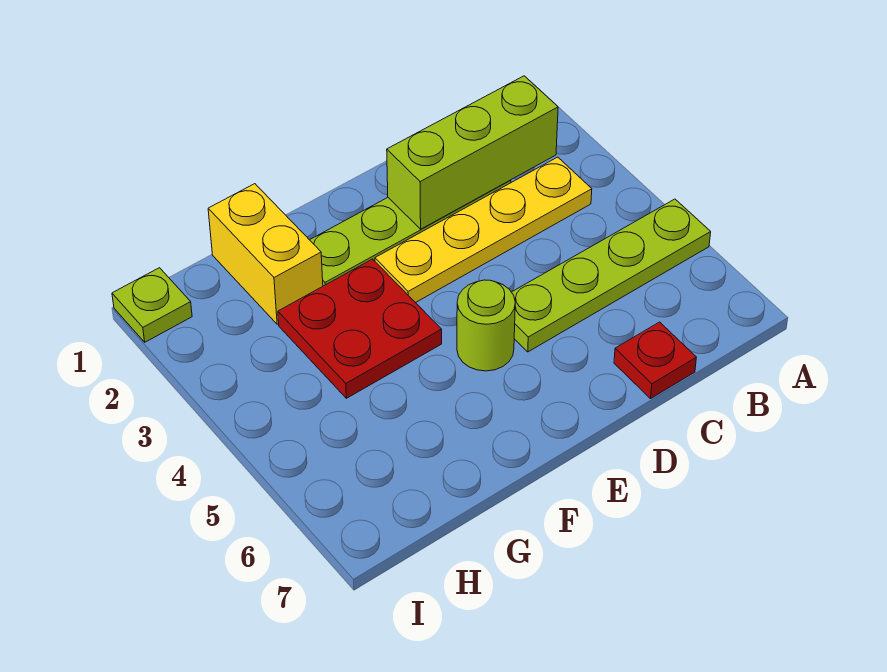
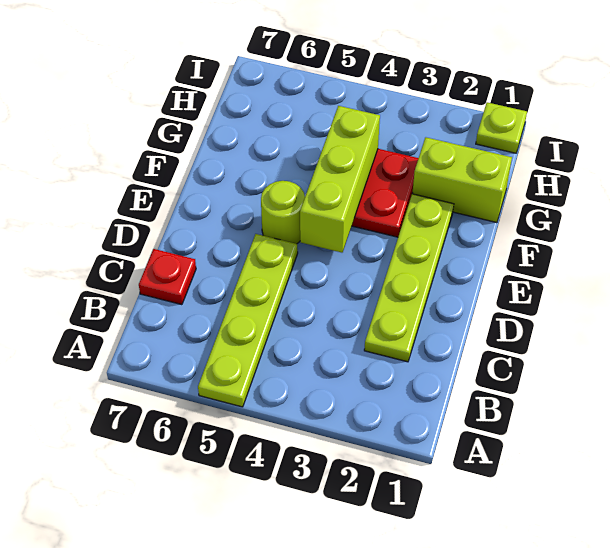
lime brick B2:D2 level 2 -> lime brick E4:G4 level 2
yellow plate B3:E3 level 1 -> none
yellow brick G1:G2 level 1 -> lime brick G1:G2 level 1

